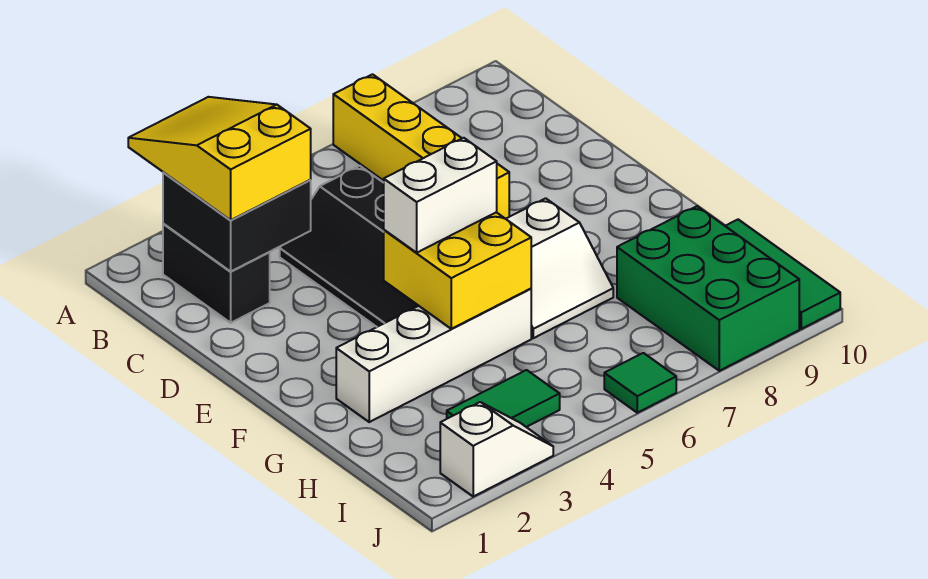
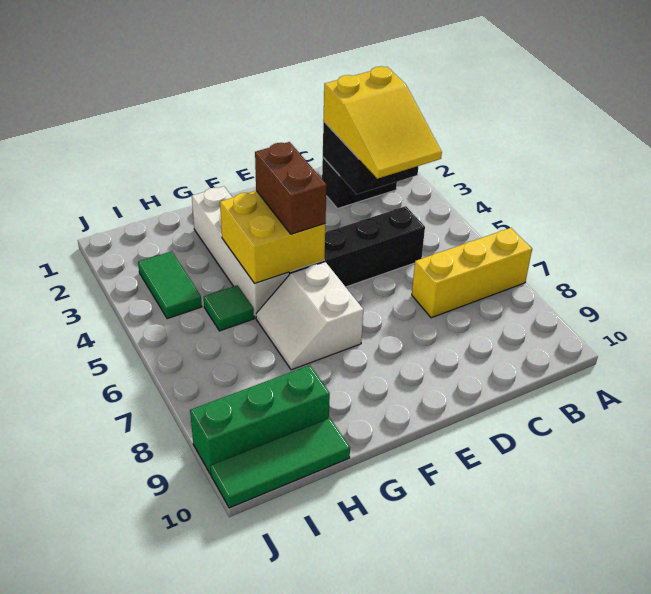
yellow slope A2:C3 level 3 top C -> yellow slope B2:C4 level 3 top 2
yellow brick A7:D7 level 1 -> yellow brick A7:C7 level 1
white brick F4:F5 level 3 -> brown brick F4:F5 level 3
green brick H8:J9 level 1 -> green brick H9:J9 level 1
white slope J2:J3 level 1 top 2 -> none
green tile J6 level 1 -> green tile H5 level 1

